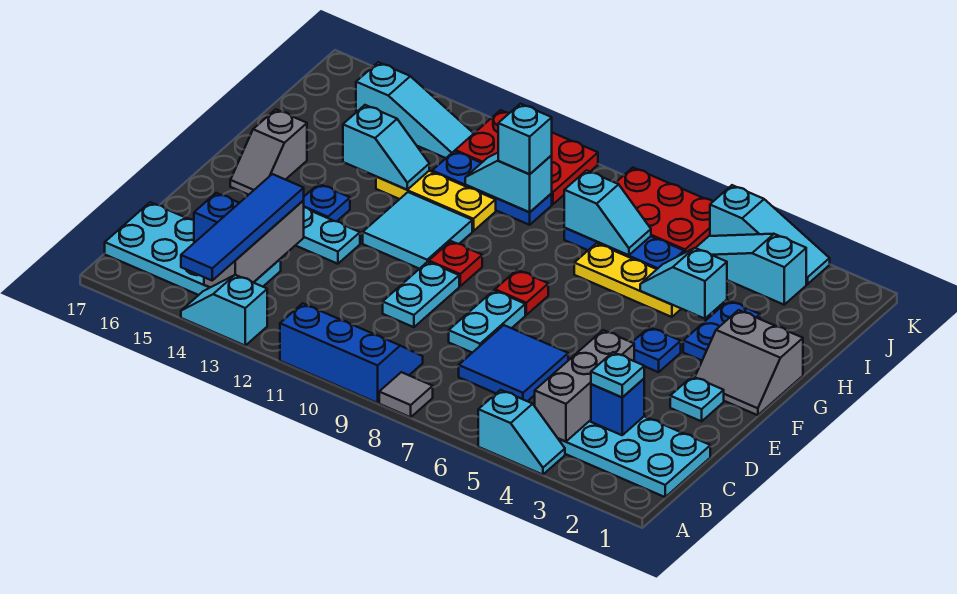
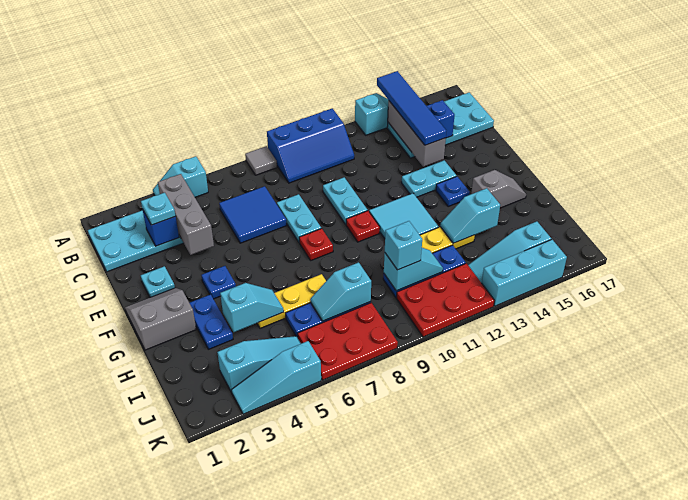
grey slope F16:G16 level 1 top G -> grey slope G15:G16 level 1 top 15
none -> cyan brick K13:K15 level 1

